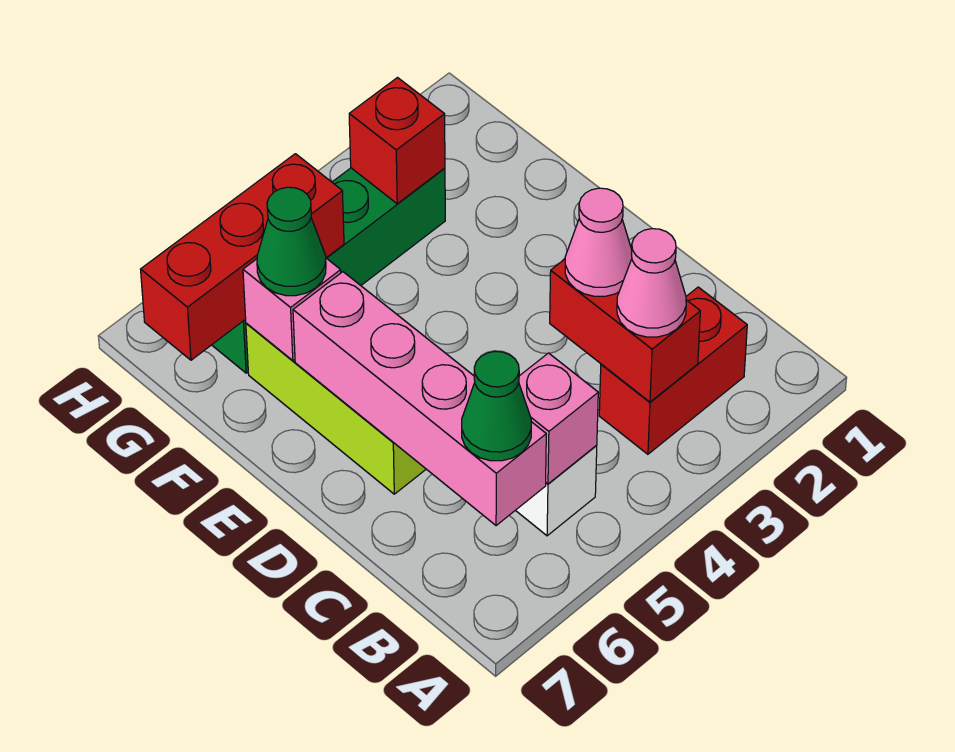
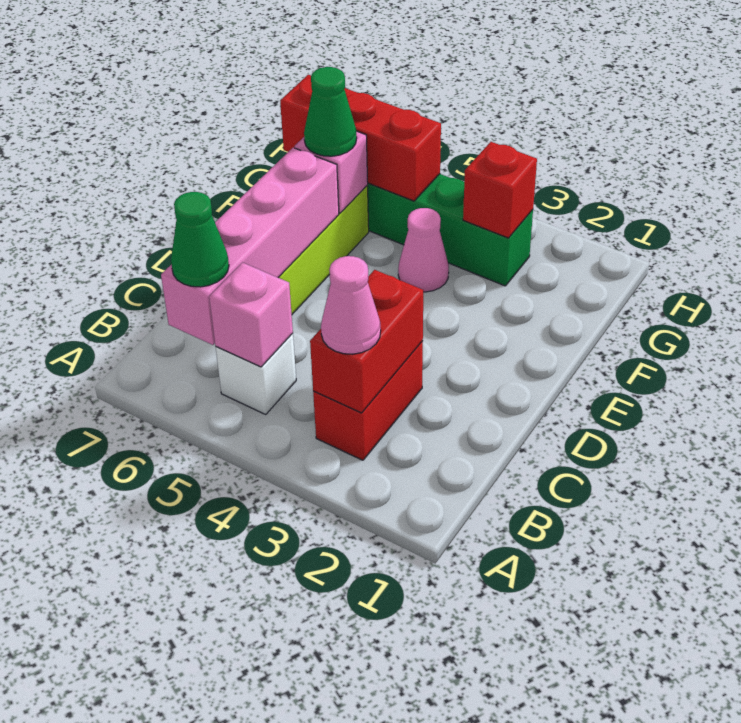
red brick B2:B3 level 1 -> red brick B3:C3 level 1
pink cone C3 level 3 -> pink cone F4 level 1

